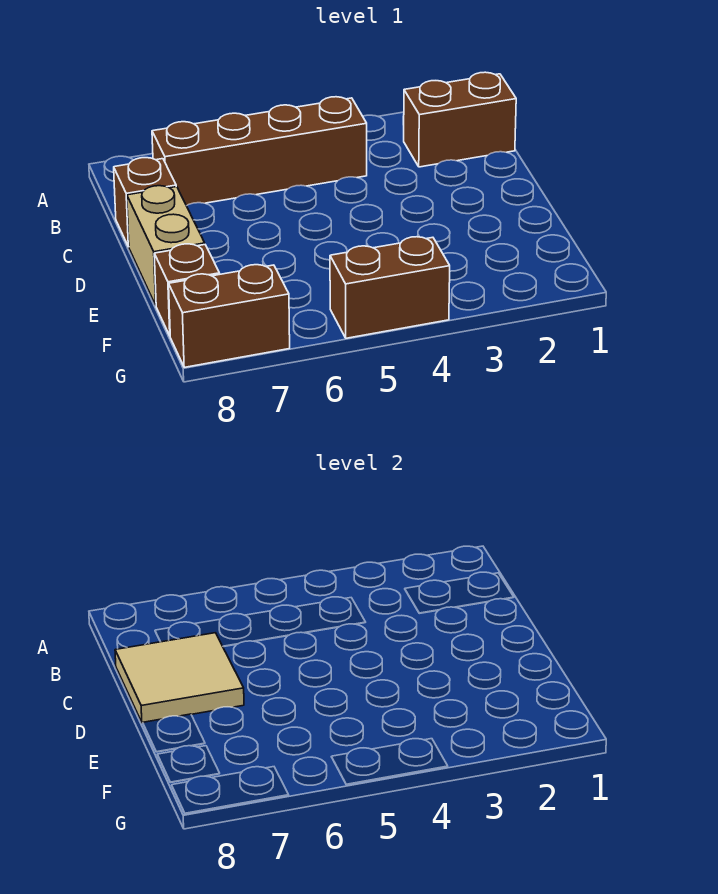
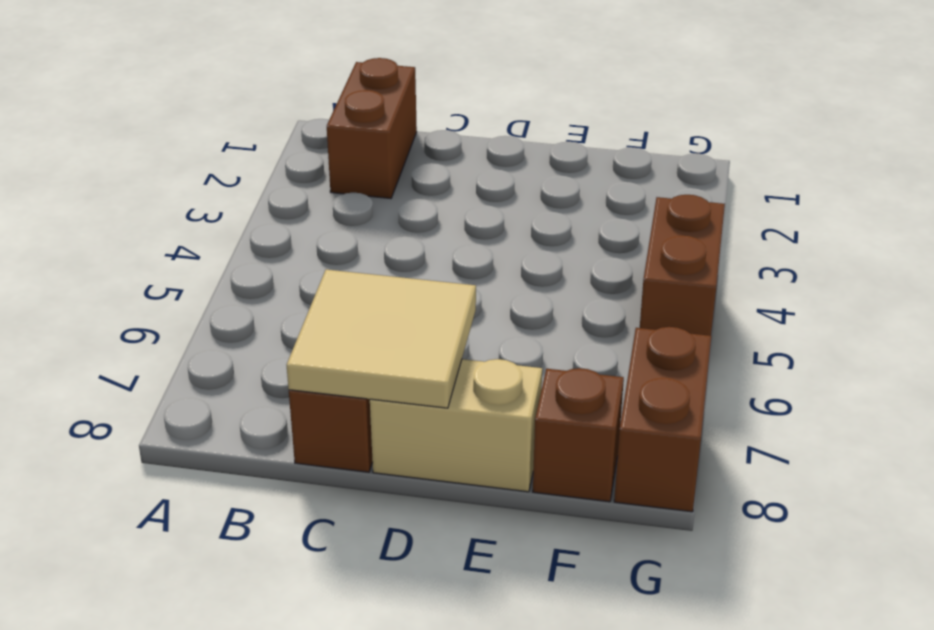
brown brick B4:B7 level 1 -> none

